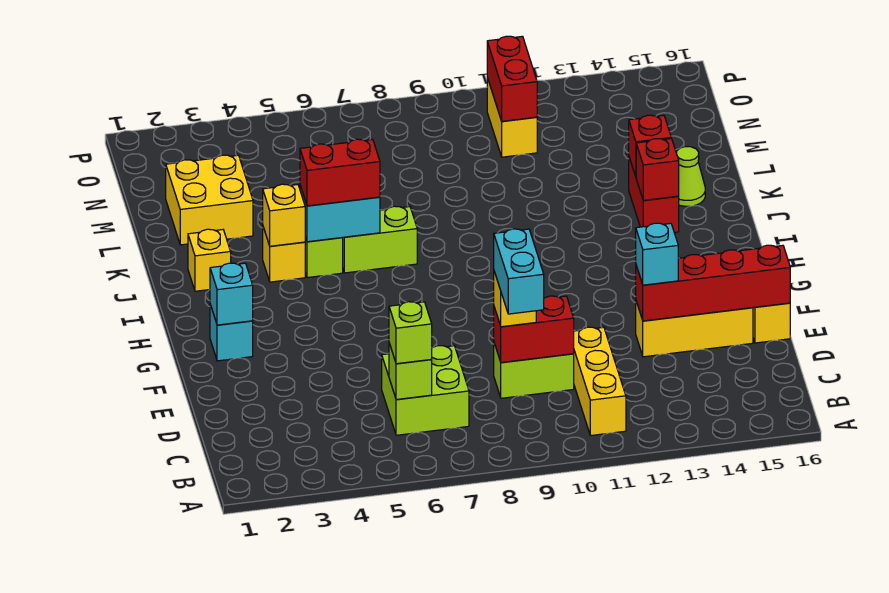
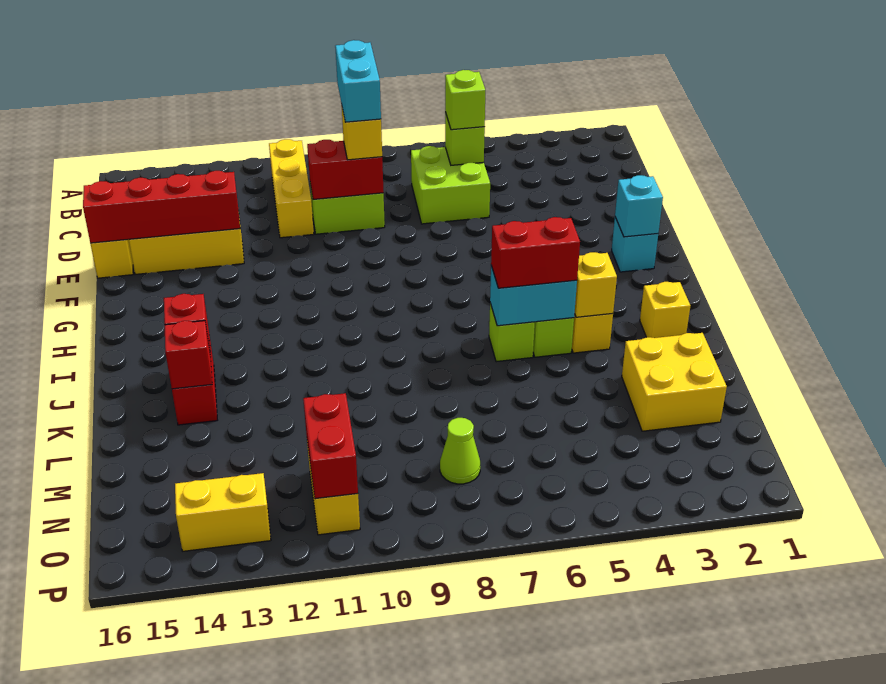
cyan brick E13 level 3 -> none
lime brick J6:J7 level 1 -> lime brick J6 level 1
lime cone K15 level 1 -> lime cone N8 level 1
none -> yellow brick O13:O14 level 1

